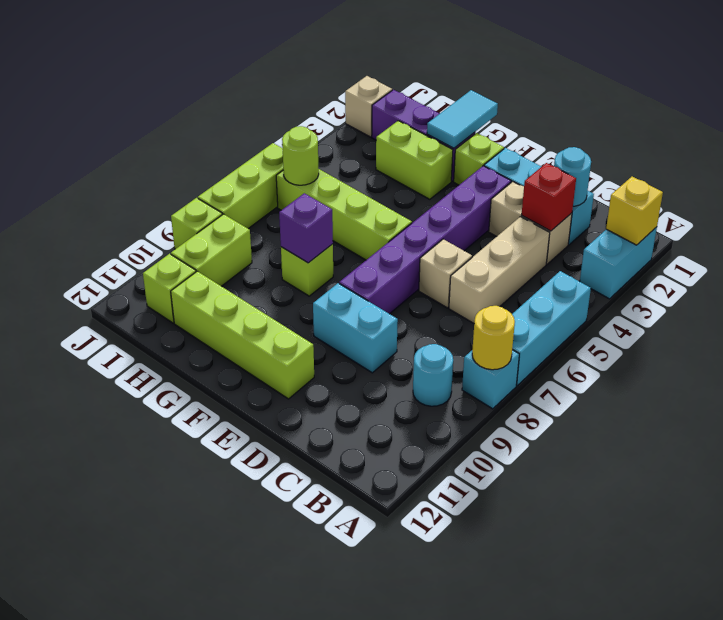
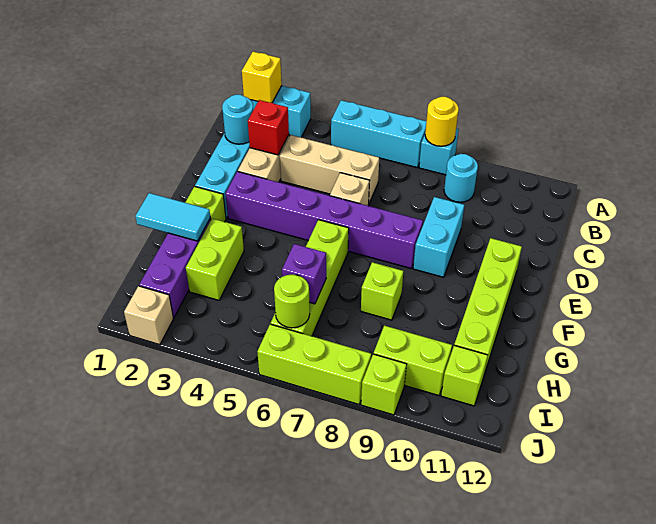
purple brick G8 level 2 -> purple brick H6 level 2

